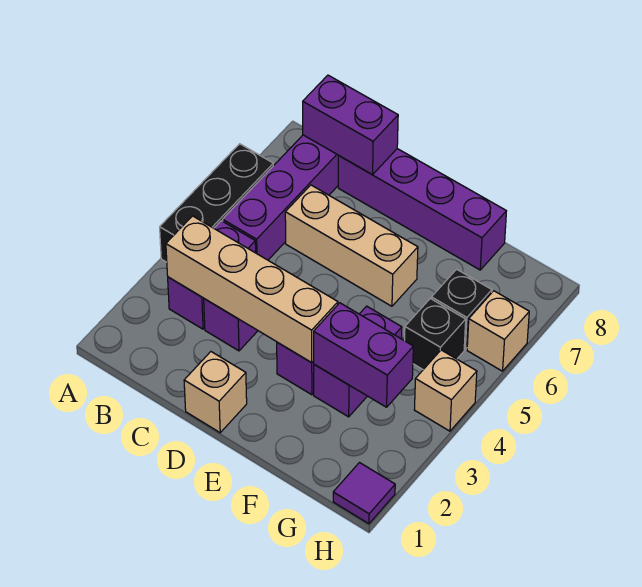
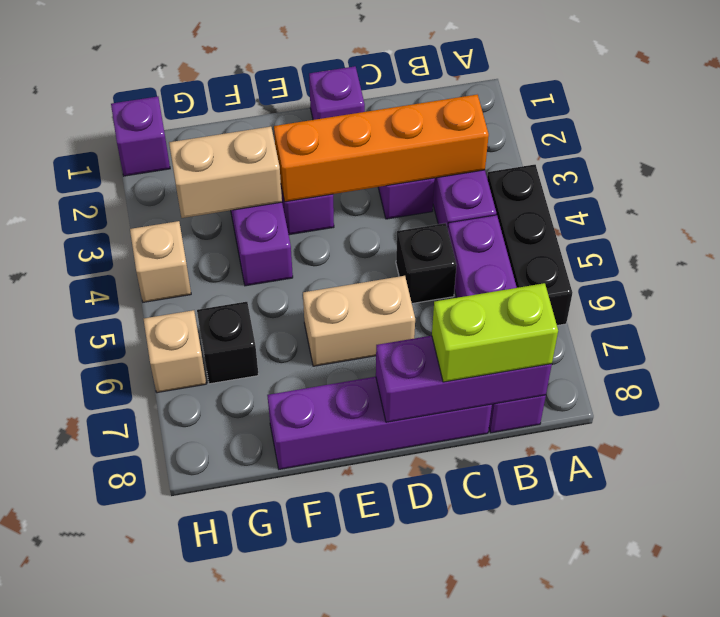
tan brick B3:E3 level 2 -> orange brick B3:E3 level 2
purple brick B8:C8 level 2 -> purple brick B8:D8 level 2
none -> lime brick B8:C8 level 3
tan brick C6:E6 level 1 -> tan brick D6:E6 level 1
tan brick D1 level 1 -> purple brick D1 level 1
purple brick F3:G3 level 2 -> tan brick F3:G3 level 2
black brick G5 level 1 -> black brick C5 level 1
purple tile H1 level 1 -> purple brick H1 level 1

